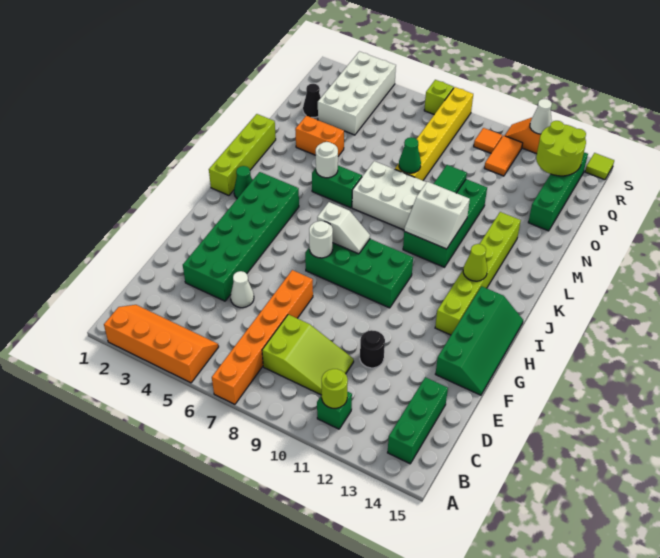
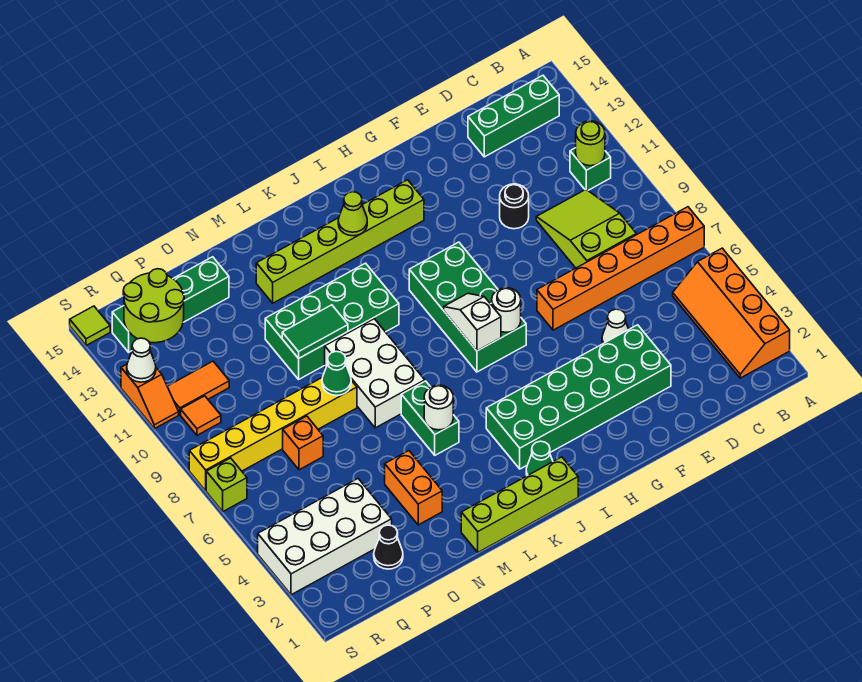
green slope F14:I15 level 1 top 14 -> none
white slope K10:L11 level 2 top L -> none
none -> orange brick P7 level 1

